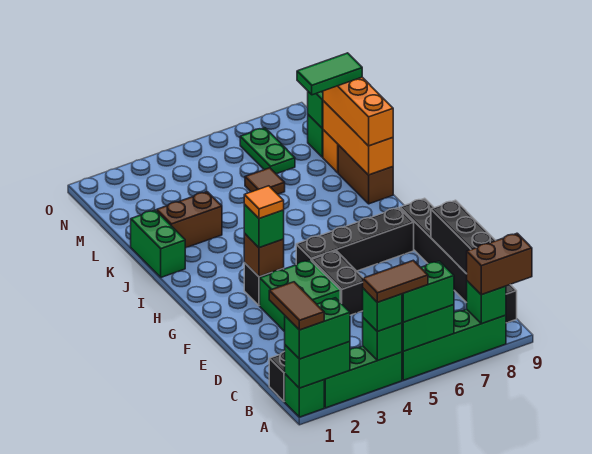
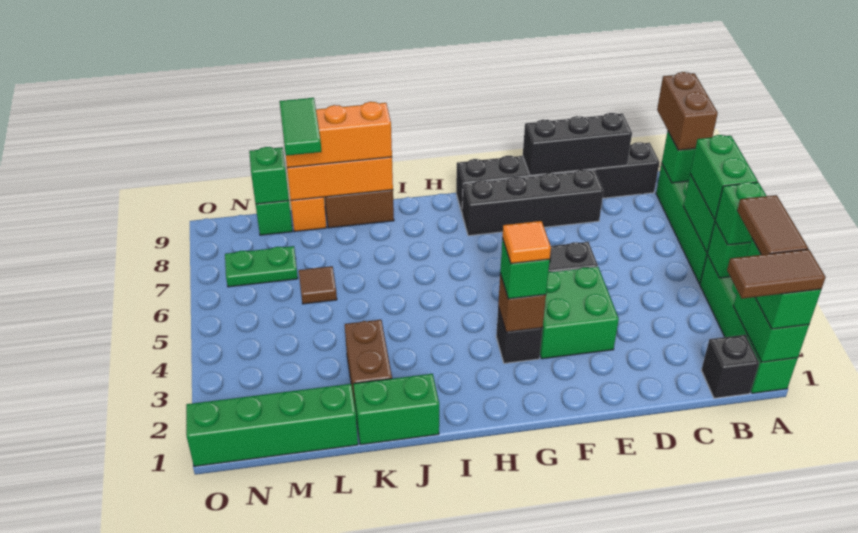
brown tile A4:A5 level 4 -> brown tile A2:A3 level 4
black brick G5:G8 level 1 -> black brick D8:G8 level 1
none -> green brick L1:O1 level 1

